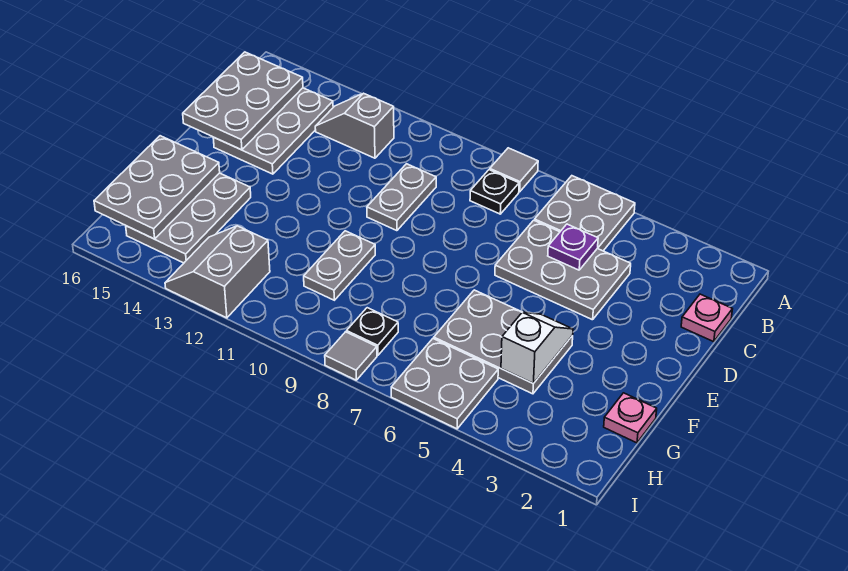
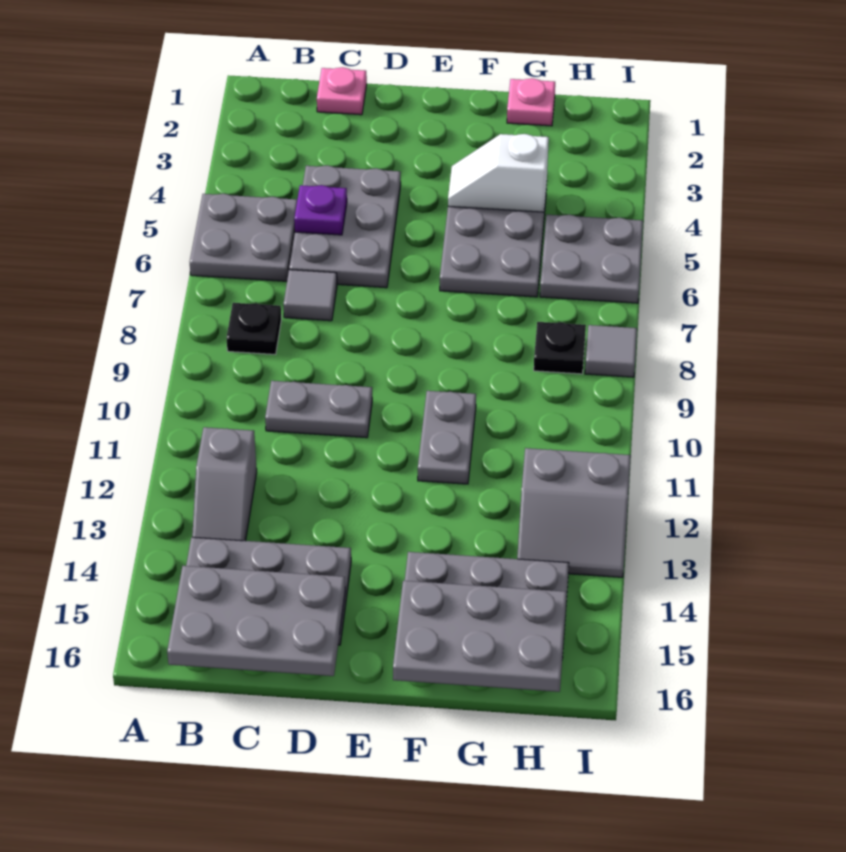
grey tile A8 level 1 -> grey tile C7 level 1
grey plate F10:G10 level 1 -> grey plate F10:F11 level 1

